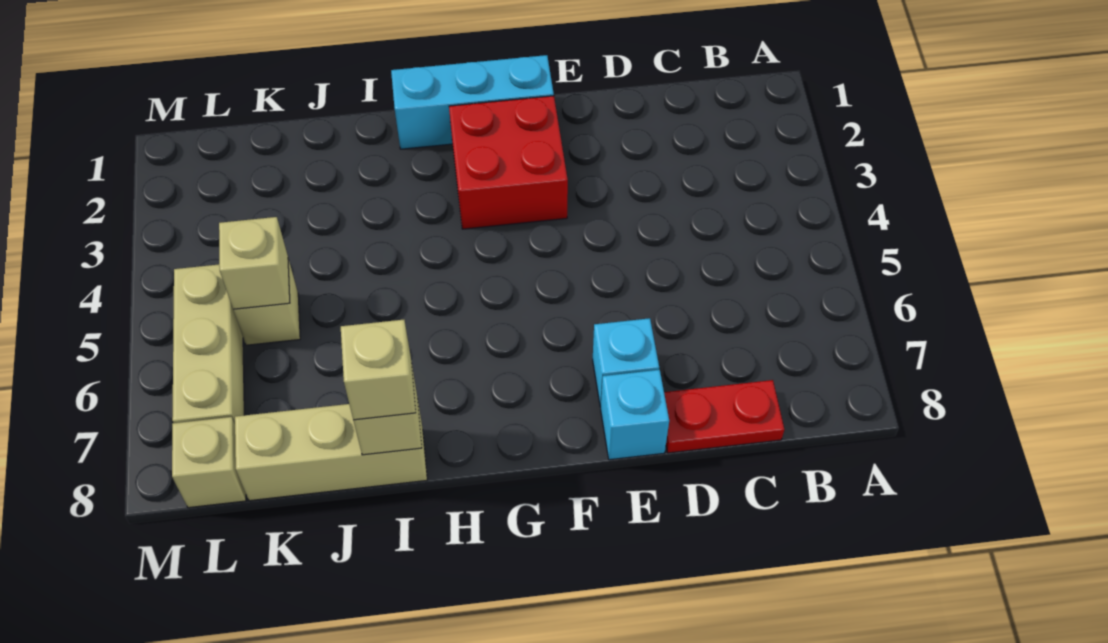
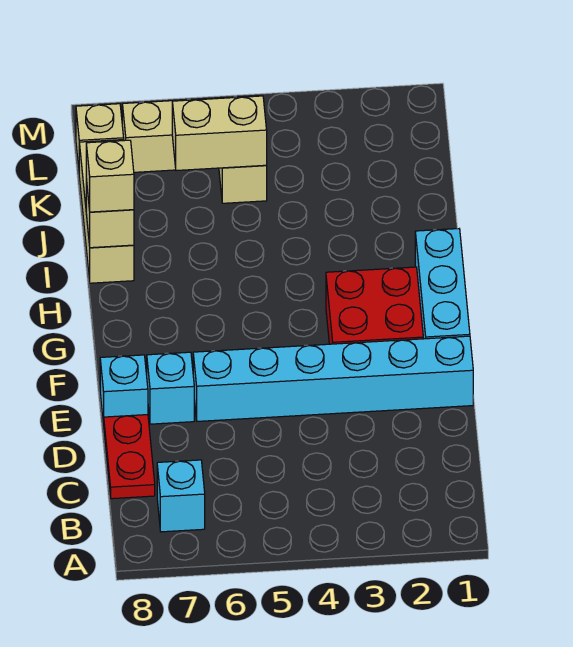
none -> cyan brick B7 level 1
none -> cyan brick E1:E6 level 1
tan brick K5 level 2 -> tan brick K5:K6 level 2

